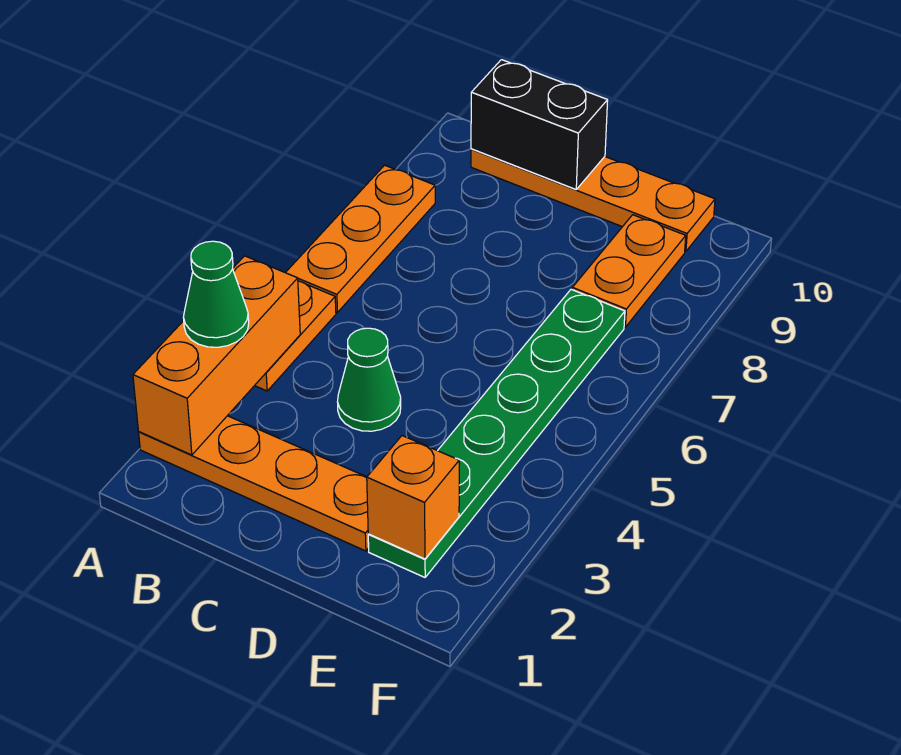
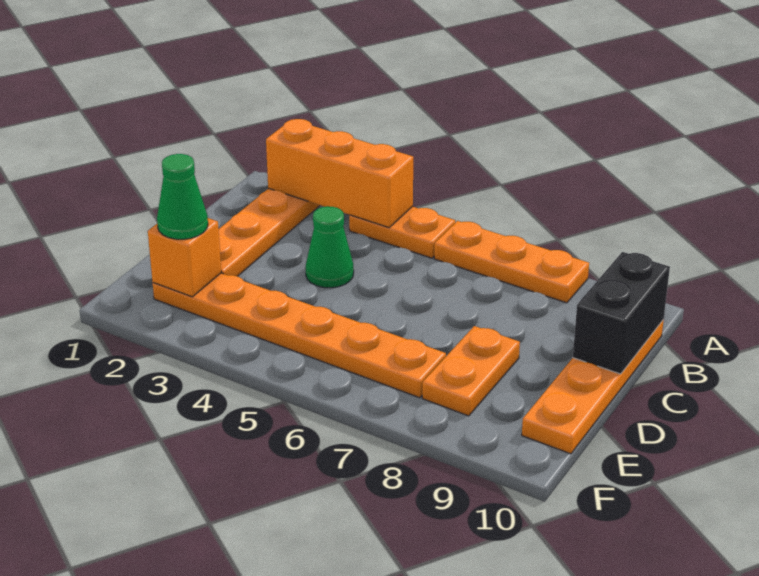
green cone A3 level 3 -> green cone E2 level 3
green plate E2:E7 level 1 -> orange plate E2:E7 level 1
orange plate E8:E9 level 1 -> orange plate D8:E8 level 1

